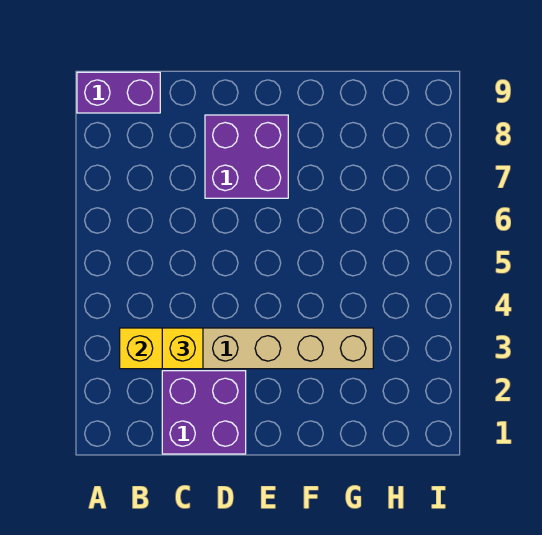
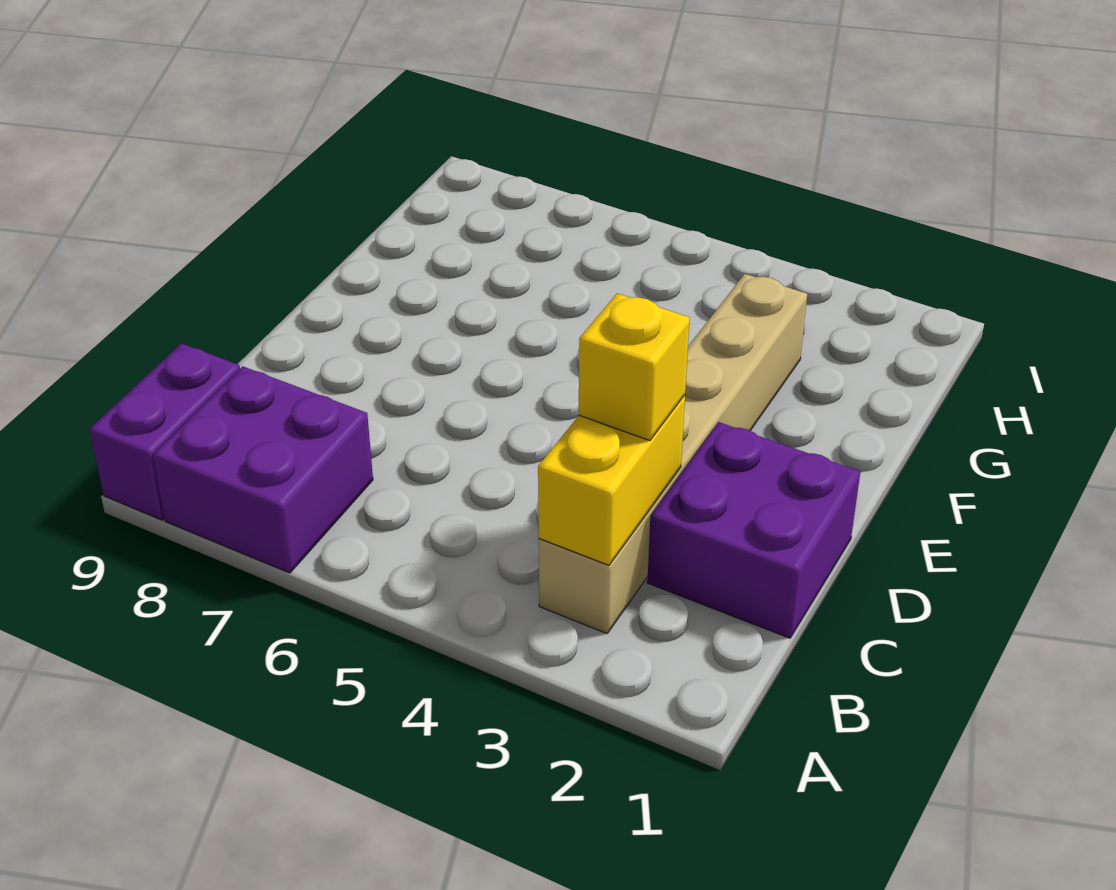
purple brick D7:E8 level 1 -> purple brick A7:B8 level 1

